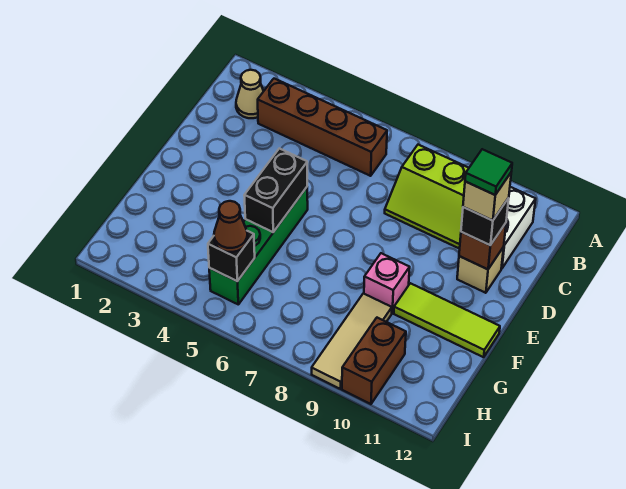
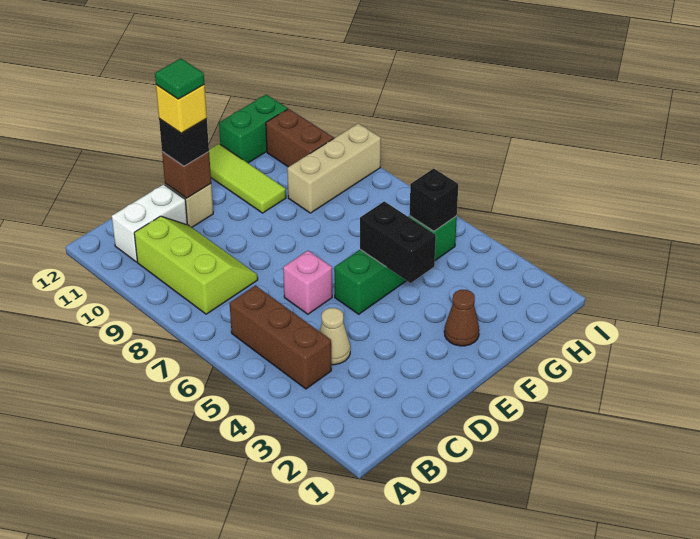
tan cone B2 level 1 -> tan cone C4 level 1
brown brick B3:B6 level 1 -> brown brick B4:B6 level 1
tan brick D11 level 4 -> yellow brick D11 level 4
black brick E5:F5 level 2 -> black brick F4:F5 level 2
pink brick F9 level 1 -> pink brick D6 level 1
tan tile G9:I9 level 1 -> tan brick G9:I9 level 1
none -> green brick G12:H12 level 1
brown cone H5 level 3 -> brown cone F2 level 1
brown brick H10:I10 level 1 -> brown brick H10:H11 level 1

